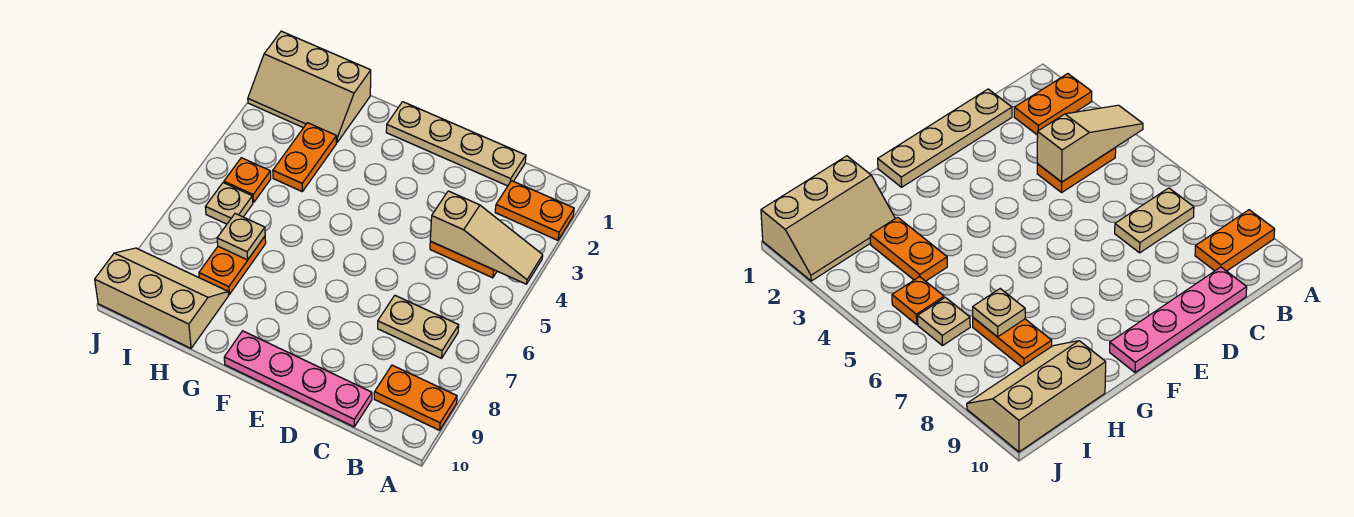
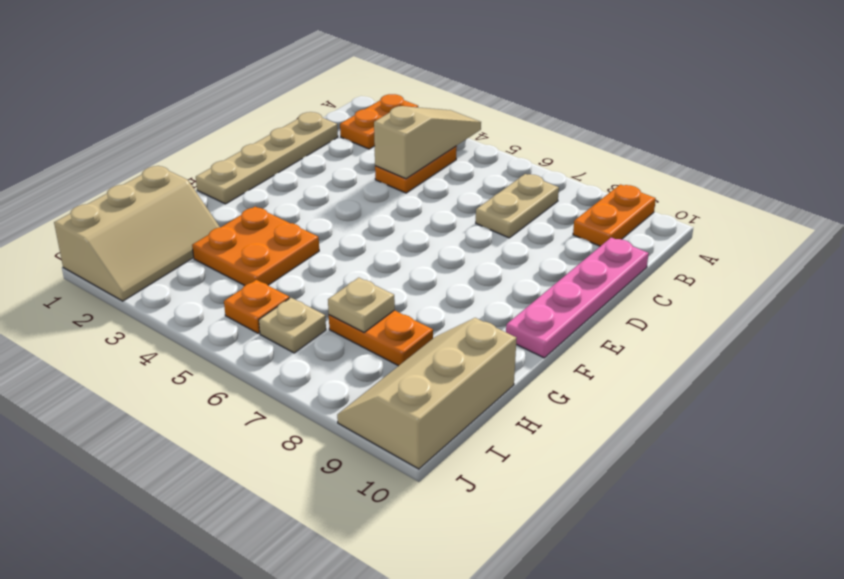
orange plate H3:H4 level 1 -> orange plate G3:H4 level 1

